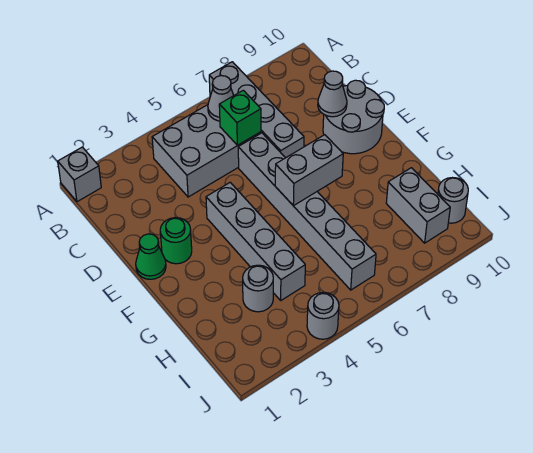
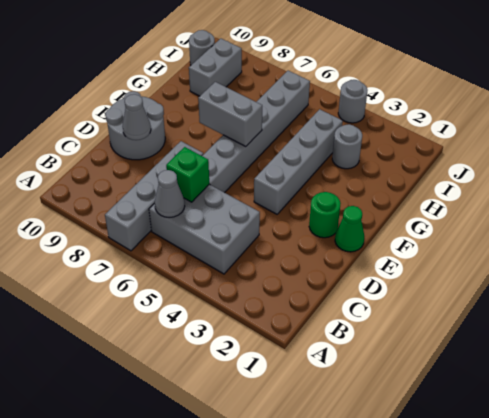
grey brick A1 level 1 -> none

